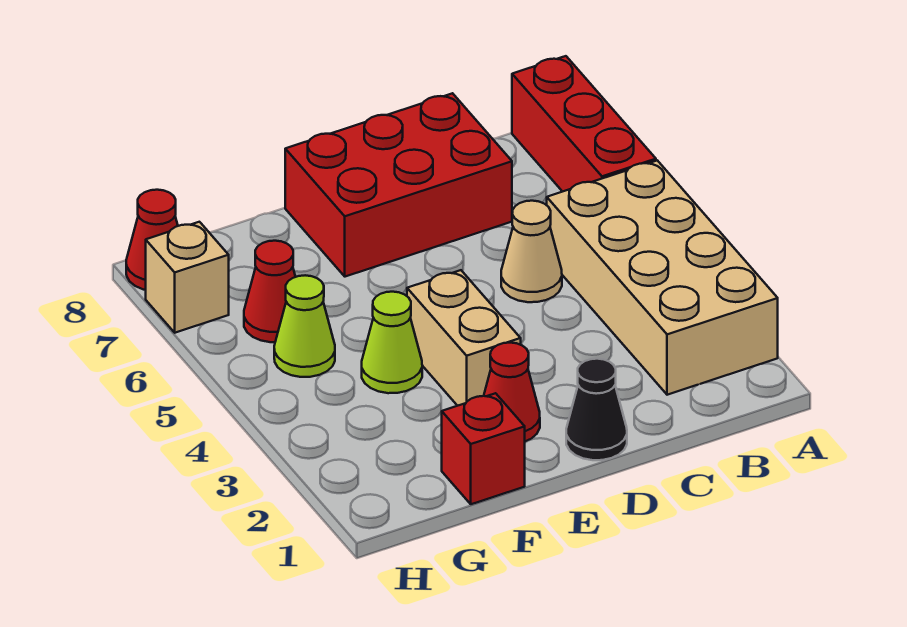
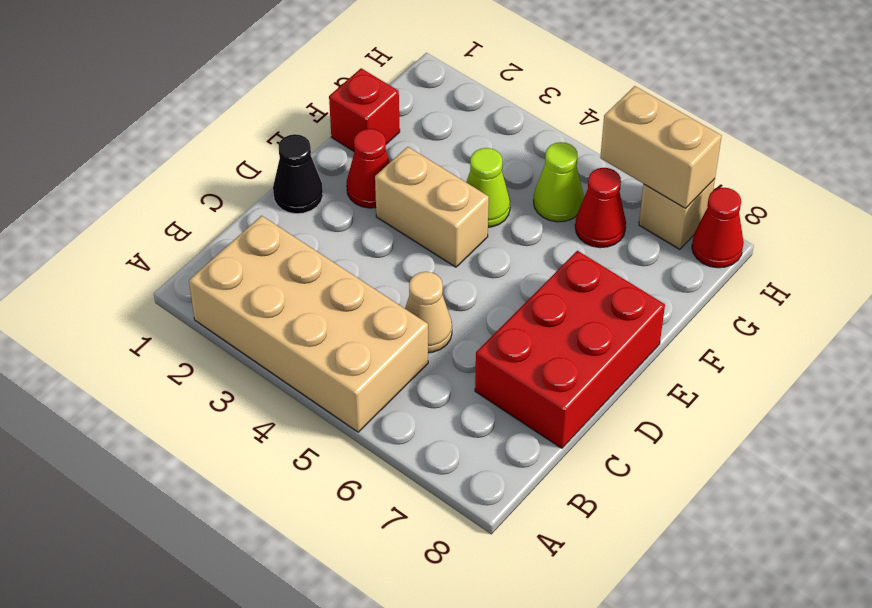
red brick A6:A8 level 1 -> none
none -> tan brick H6:H7 level 2

